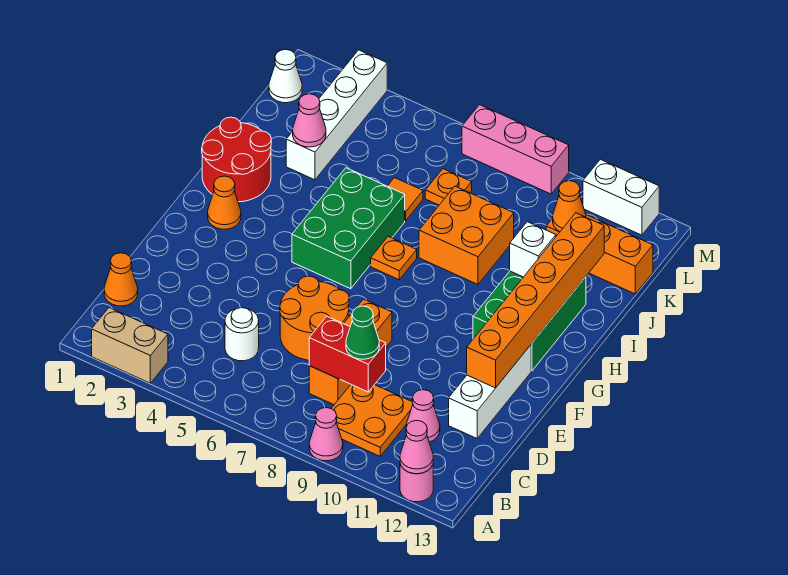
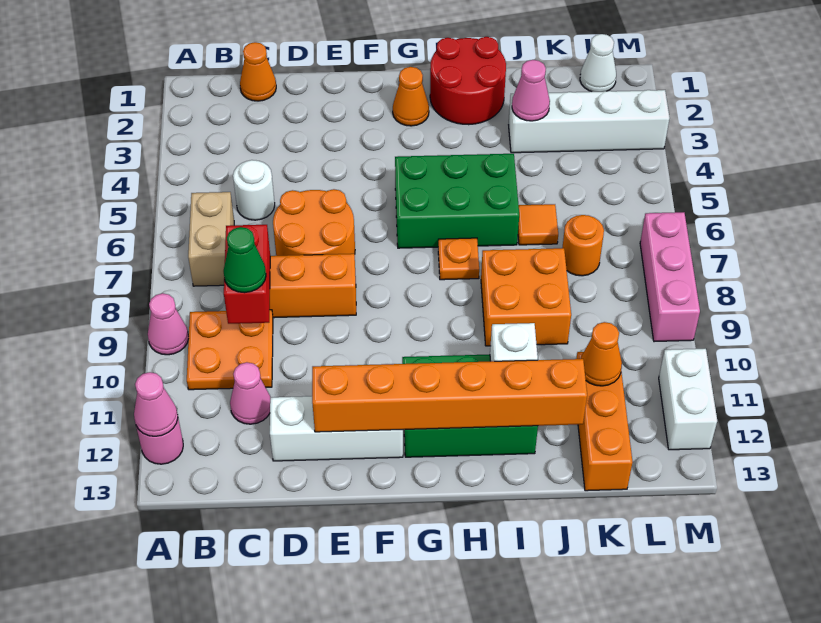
tan brick A2:A3 level 1 -> tan brick B6:B7 level 1
orange plate K7 level 1 -> orange round brick K7 level 1

